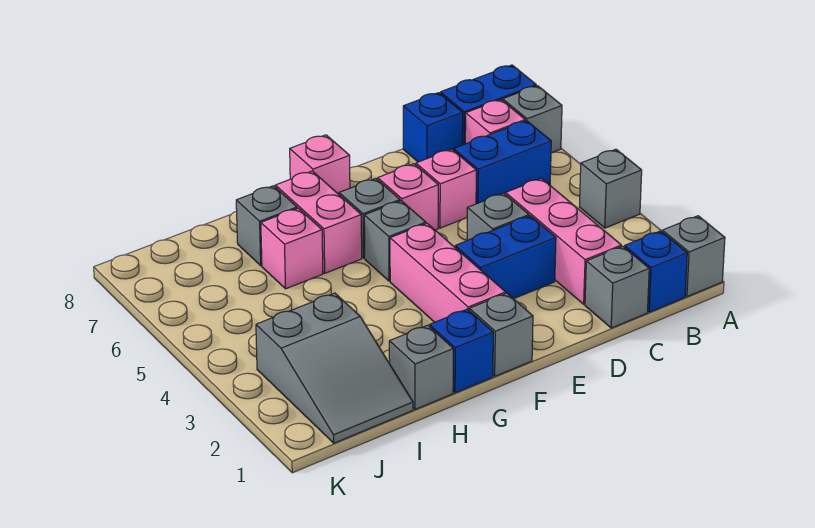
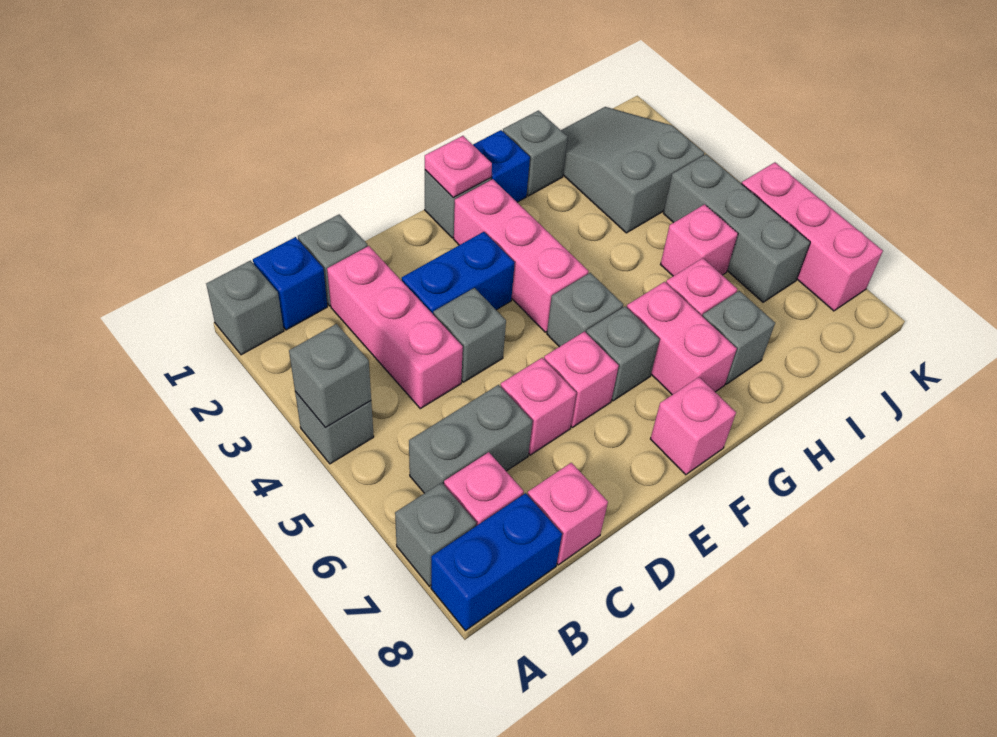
none -> grey brick A4 level 2
blue brick B6:C6 level 1 -> grey brick B6:C6 level 1
blue brick C8 level 1 -> pink brick C8 level 1
none -> pink plate F1 level 2
none -> pink brick I5 level 1
none -> grey brick J4:J6 level 1
none -> pink brick K5:K7 level 1

